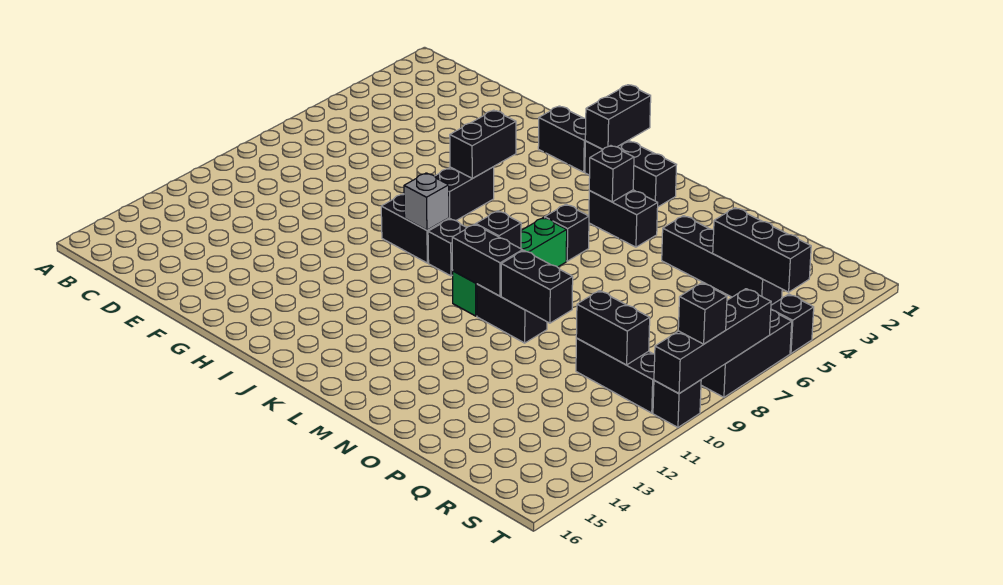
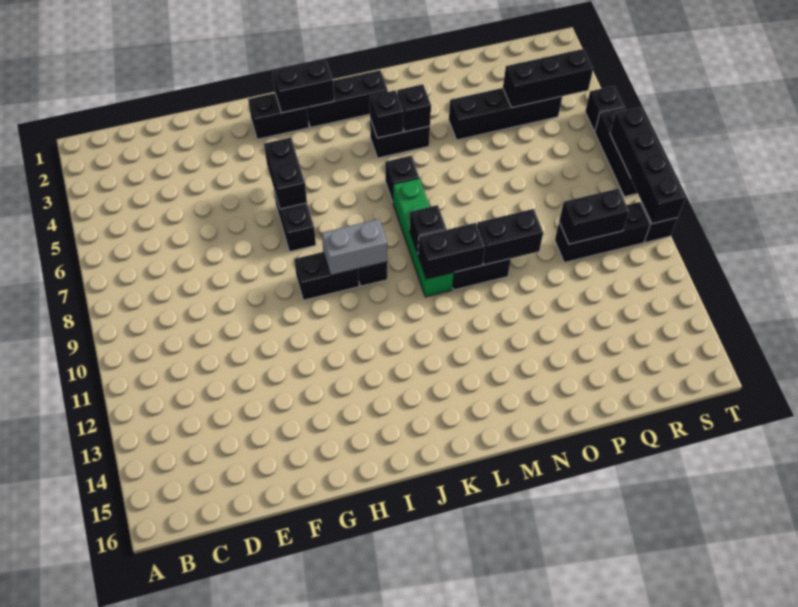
grey brick I9 level 2 -> grey brick I9:J9 level 2
black brick J1:J2 level 2 -> black brick I2:J2 level 2
black brick T9 level 3 -> black brick M4 level 2

